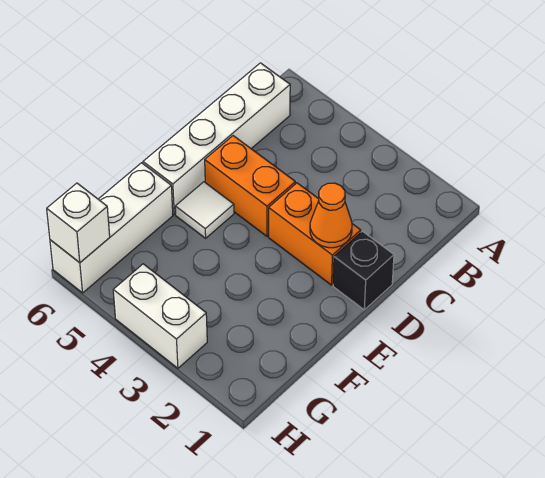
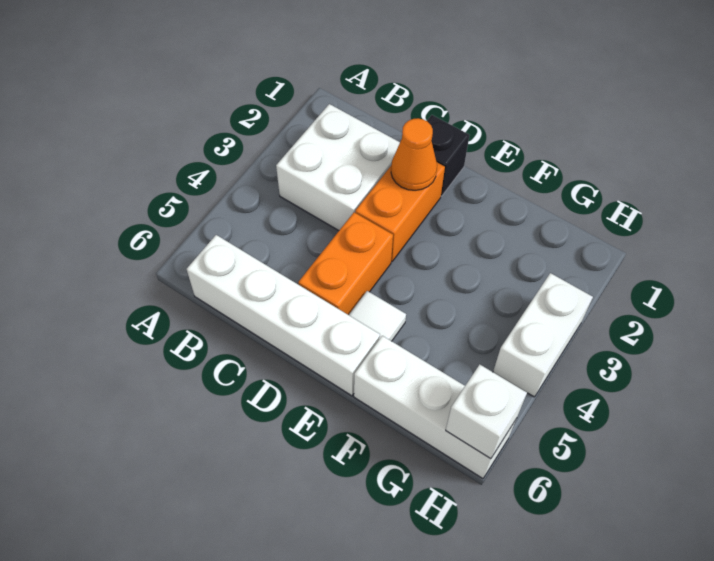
none -> white brick B2:C3 level 1

